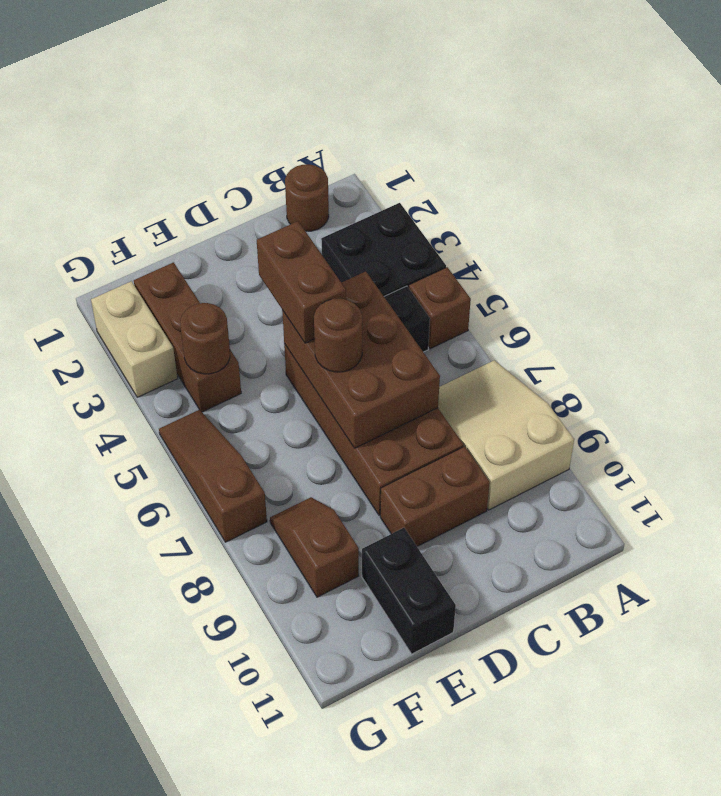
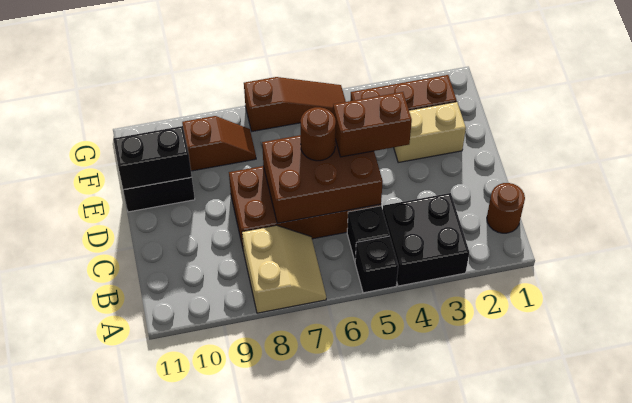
brown brick A5 level 1 -> black brick A5 level 1
tan slope A7:B9 level 1 top 9 -> tan slope A7:B8 level 1 top 8
brown brick C9:D9 level 1 -> none
none -> black brick E10:E11 level 2
brown round brick F4 level 2 -> none
tan brick G2:G3 level 1 -> tan brick E2:E3 level 1

